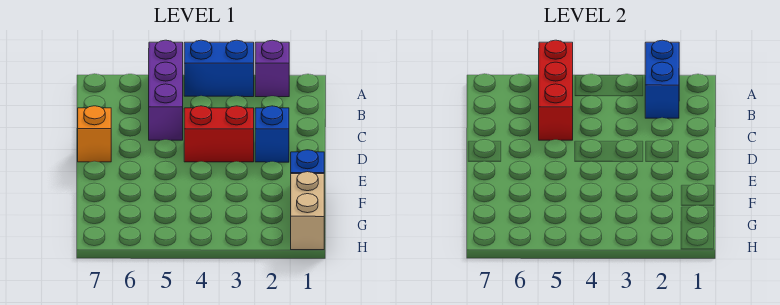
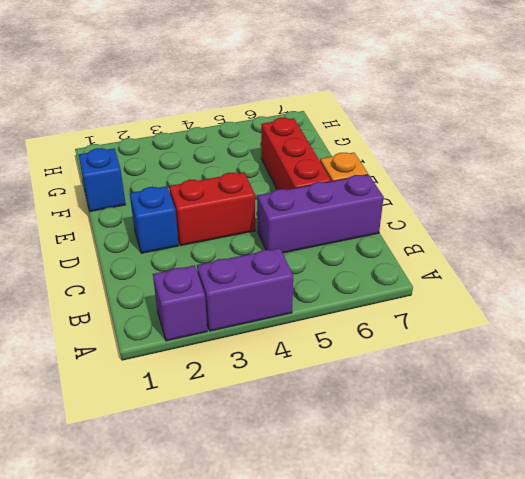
blue brick A2:B2 level 2 -> none
blue brick A3:A4 level 1 -> purple brick A3:A4 level 1
purple brick A5:C5 level 1 -> purple brick C5:C7 level 1
red brick A5:C5 level 2 -> red brick D6:F6 level 1
tan brick G1:H1 level 1 -> none

